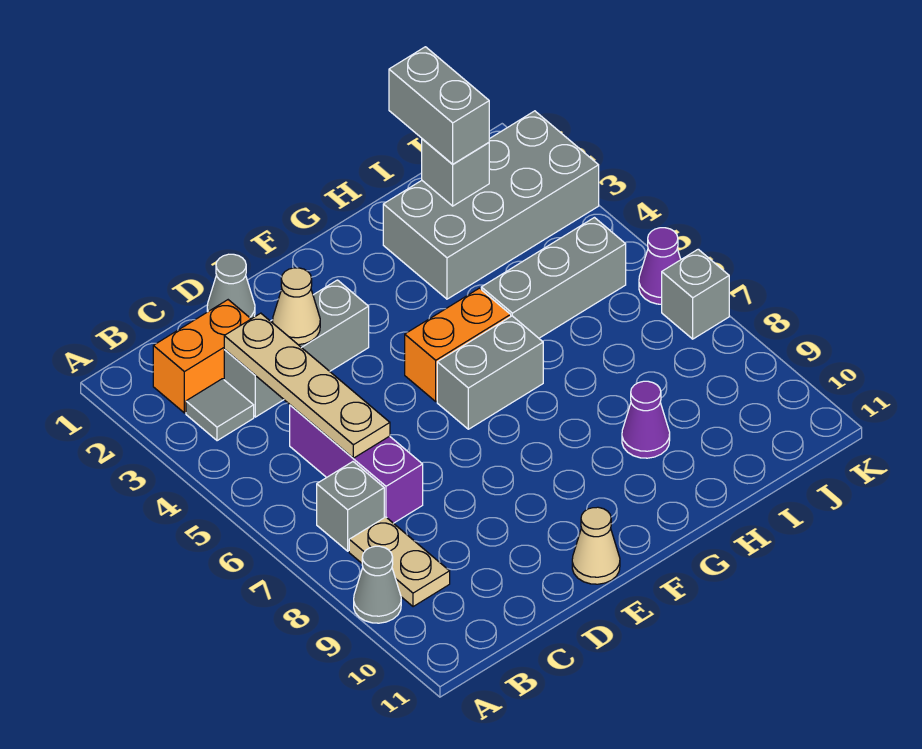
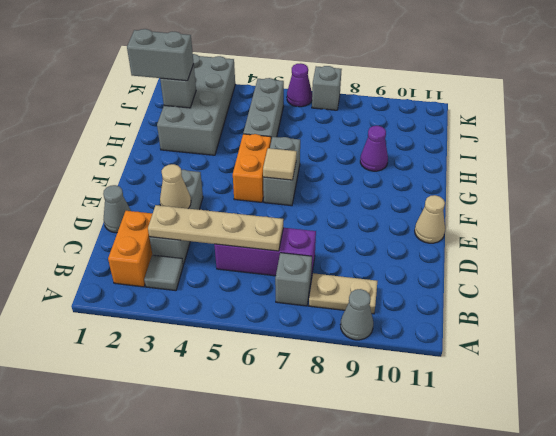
none -> tan tile F6 level 2

